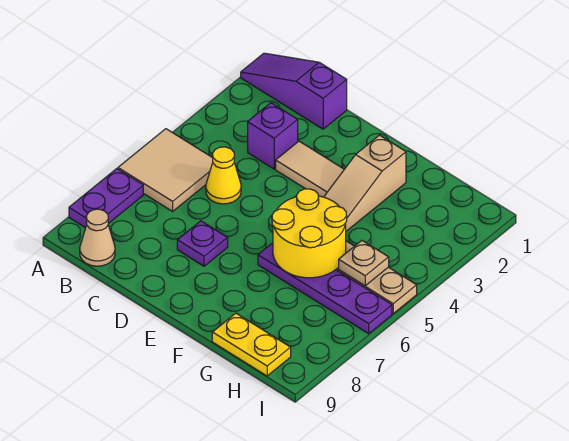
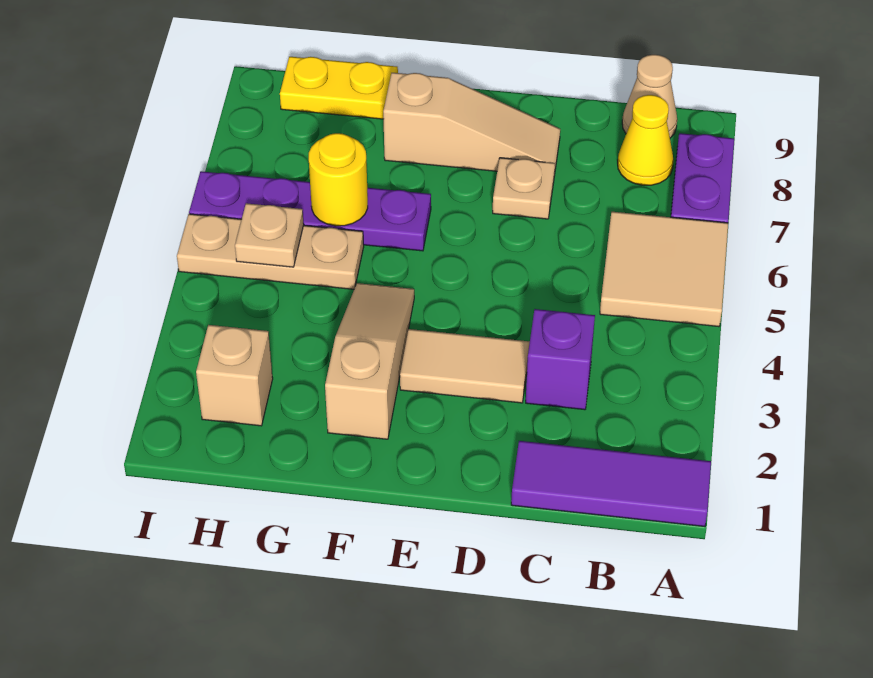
purple slope A1:C1 level 1 top C -> purple tile A1:C1 level 1
yellow cone C5 level 1 -> yellow cone B8 level 1
purple plate D7 level 1 -> tan plate D7 level 1
none -> tan slope D8:F8 level 1 top F
yellow round brick F5:G6 level 2 -> yellow round brick G6 level 2
none -> tan brick H2 level 1

